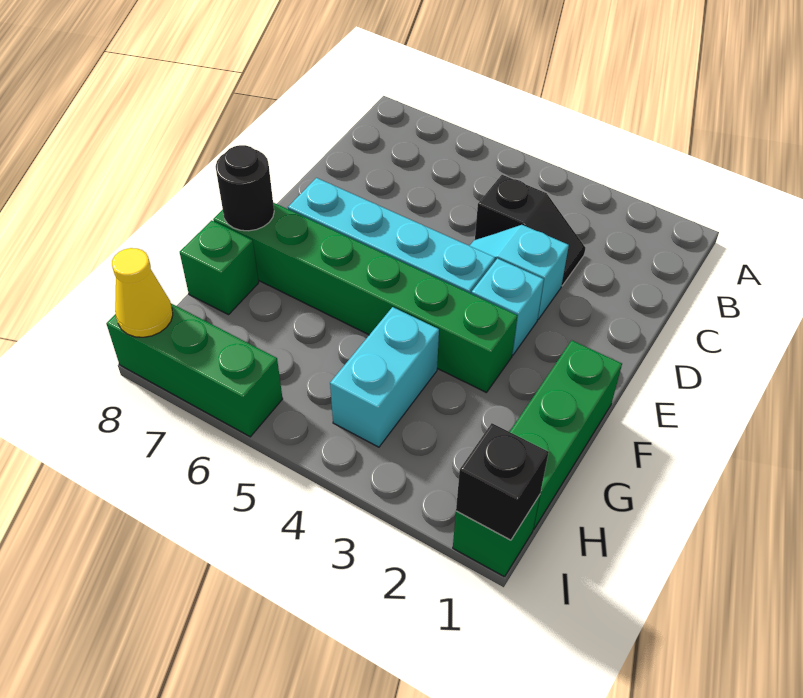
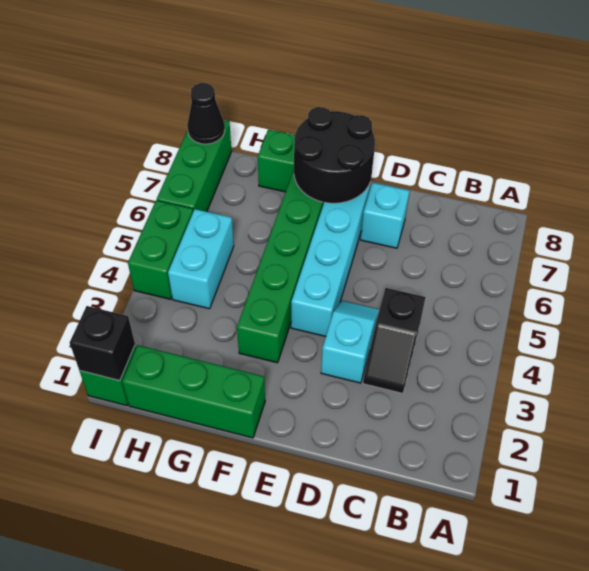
cyan brick E3 level 1 -> cyan brick D7 level 1
black round brick F8 level 2 -> black round brick E7:F8 level 2
cyan brick G4:H4 level 1 -> cyan brick H4:H5 level 1
none -> green brick I4:I5 level 1
yellow cone I8 level 2 -> black cone I8 level 2

